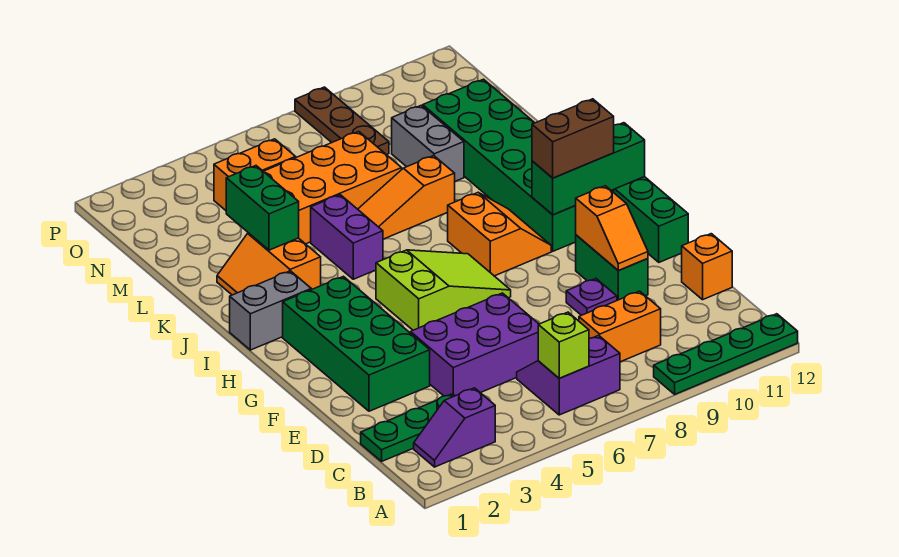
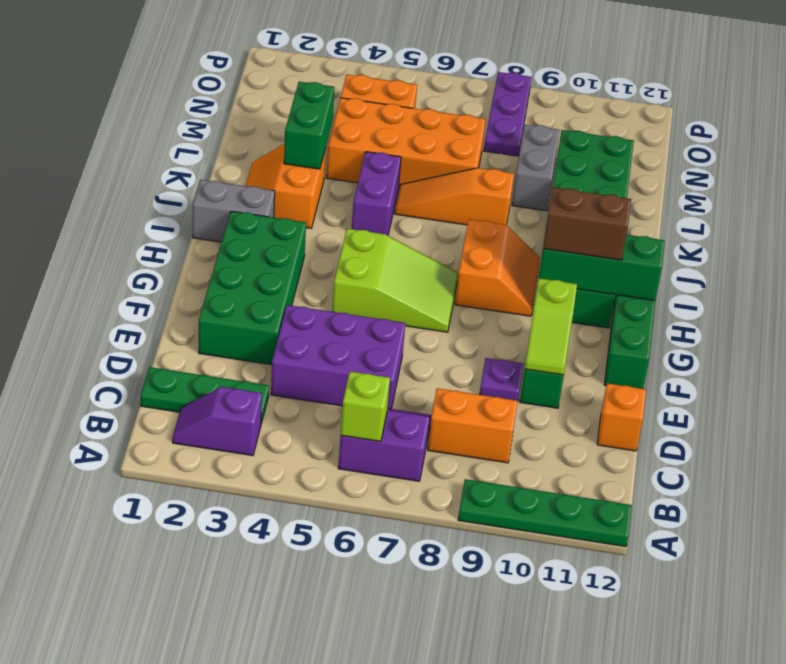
orange slope E10:F10 level 2 top F -> lime slope E10:F10 level 2 top F
brown plate N8:P8 level 1 -> purple plate N8:P8 level 1

